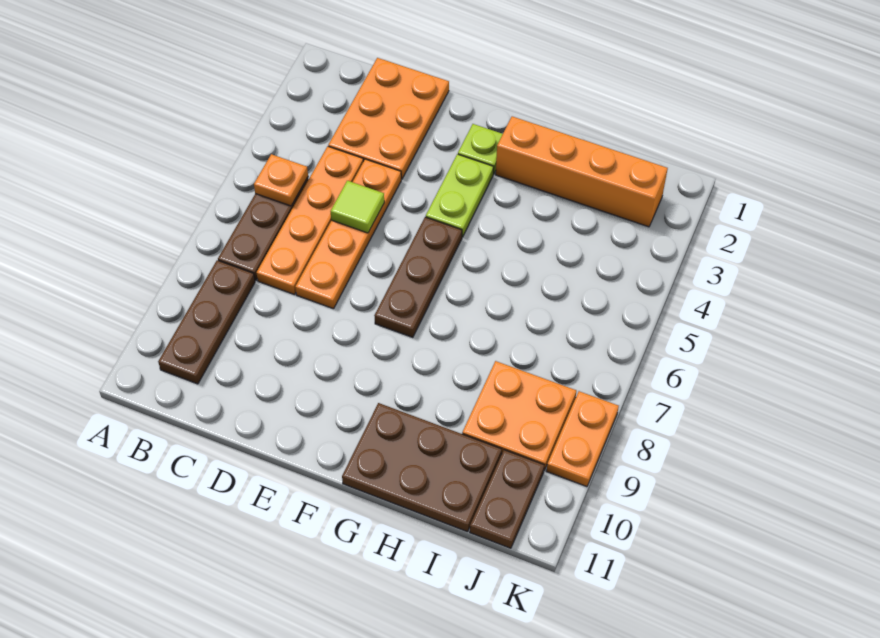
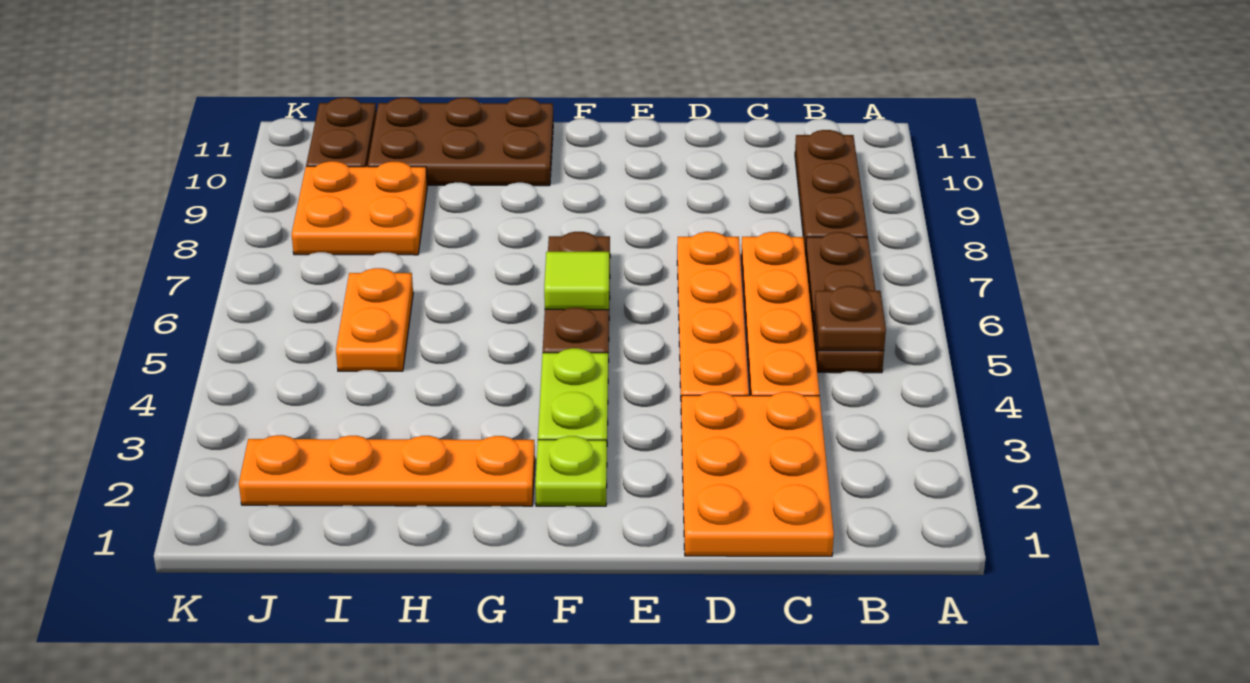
orange plate B5 level 2 -> brown plate B5 level 2
lime tile D5 level 2 -> lime tile F6 level 2
orange brick G2:J2 level 1 -> orange plate G2:J2 level 1
orange plate K8:K9 level 1 -> orange plate I5:I6 level 1

